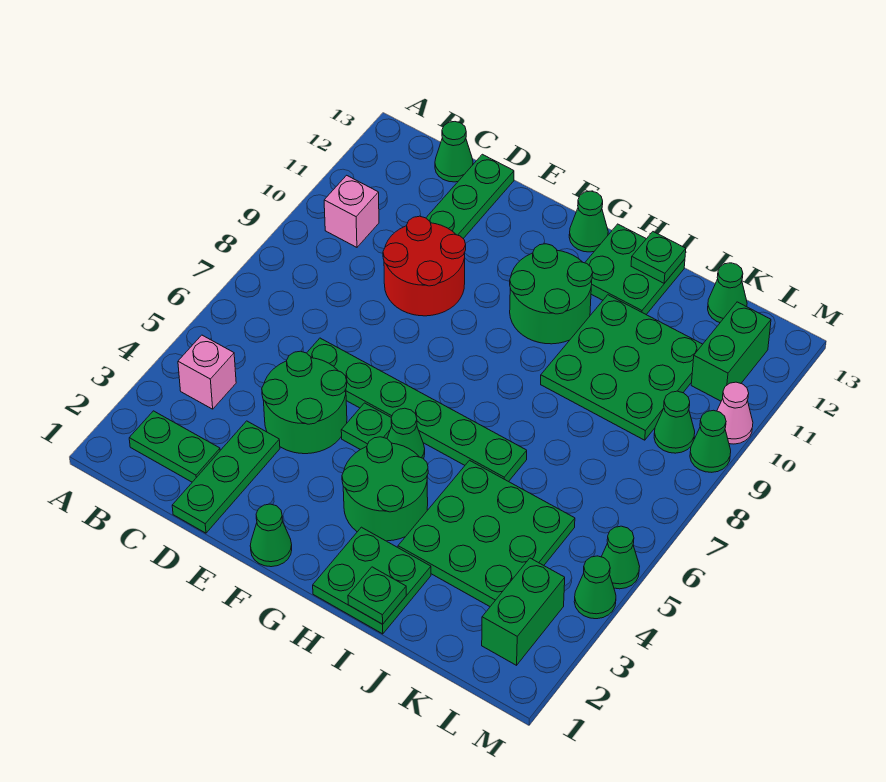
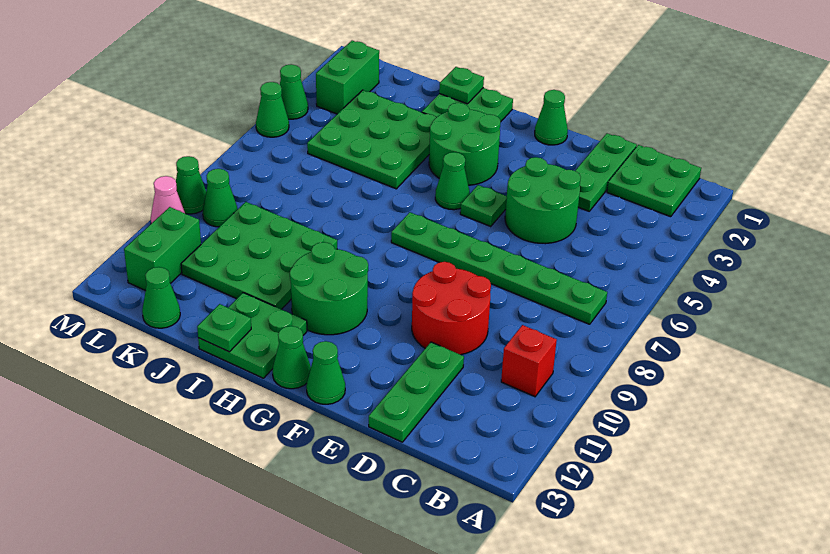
green plate B2:C2 level 1 -> green plate B1:C2 level 1
pink brick B4 level 1 -> none
pink brick B10 level 1 -> red brick B10 level 1
green cone C13 level 1 -> green cone F13 level 1
green plate D6:I6 level 1 -> green plate B7:G7 level 1

